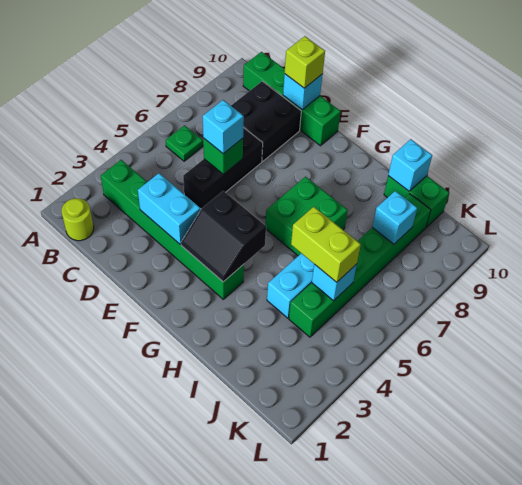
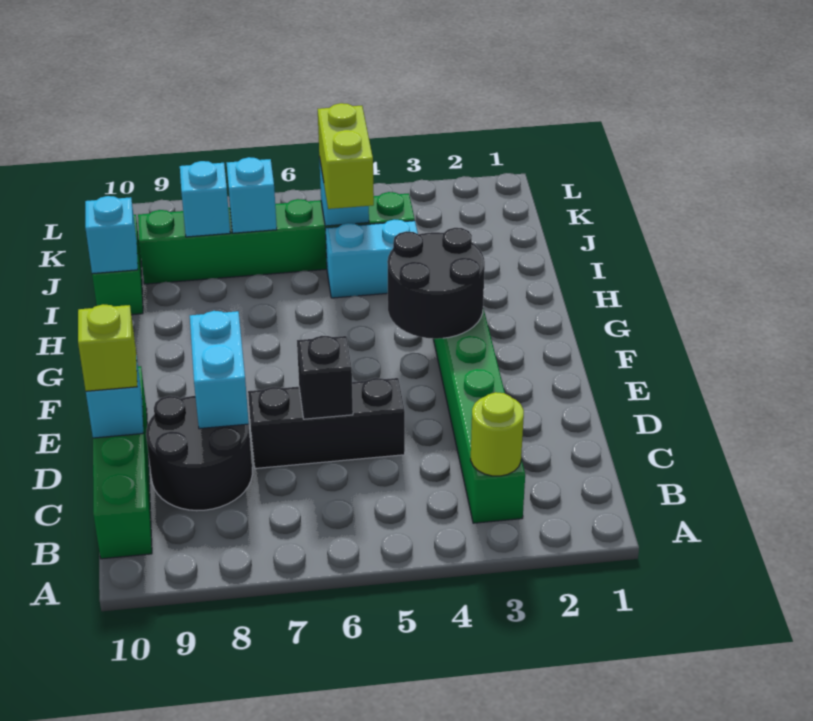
lime round brick B1 level 1 -> lime round brick B3 level 2
green plate B6 level 1 -> none
black brick C8:D9 level 1 -> black round brick C8:D9 level 1
cyan brick D3:E3 level 2 -> cyan brick D8:E8 level 2
green brick D6 level 2 -> black brick D6 level 2
cyan brick D6 level 3 -> cyan brick J7 level 2
black slope F3:G4 level 2 top 4 -> black round brick F3:G4 level 2
green brick G6:H7 level 1 -> none

